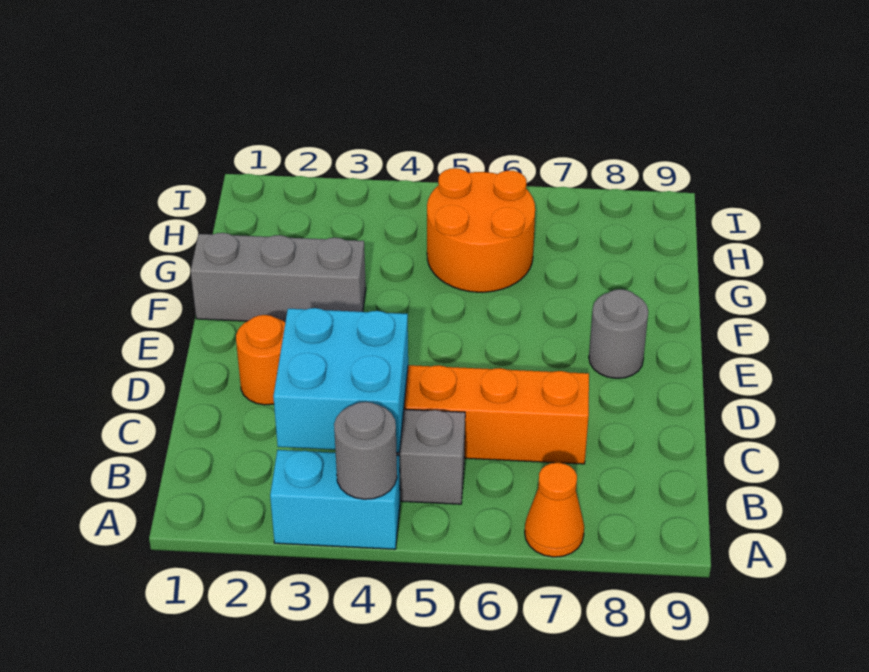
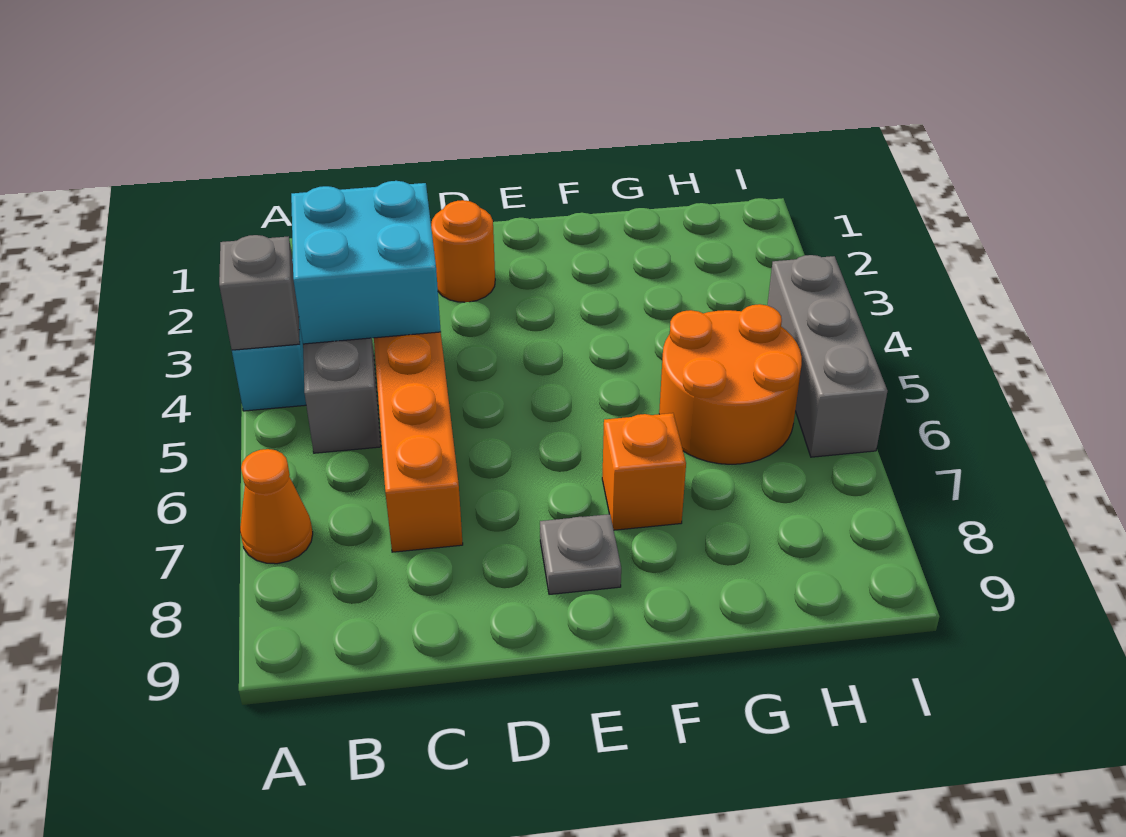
grey round brick A4 level 2 -> grey brick A4 level 2
grey round brick E8 level 1 -> grey plate E8 level 1
grey brick F1:F3 level 1 -> grey brick I4:I6 level 1
none -> orange brick F7 level 1

